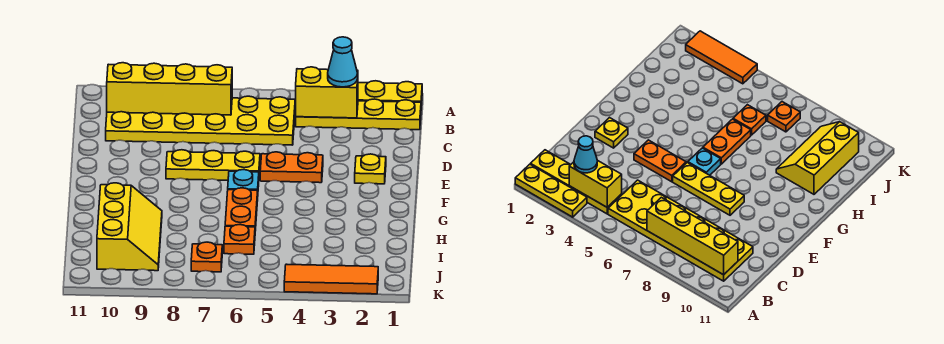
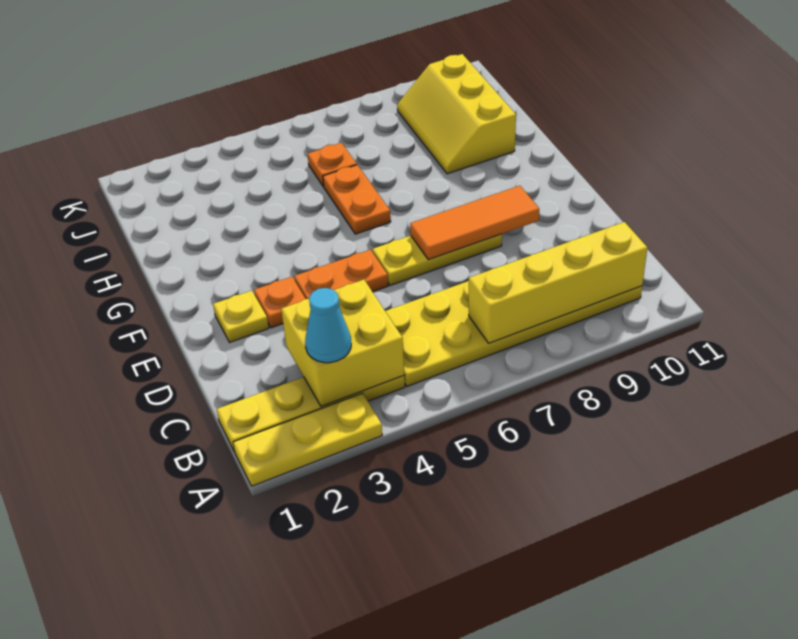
yellow brick B3:B4 level 2 -> yellow brick B3:C4 level 2
cyan plate F6 level 1 -> none
orange plate J7 level 1 -> orange plate E3 level 1
orange tile K2:K4 level 1 -> orange tile E7:E9 level 2

